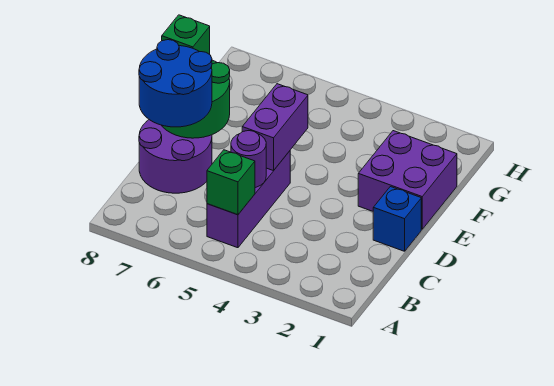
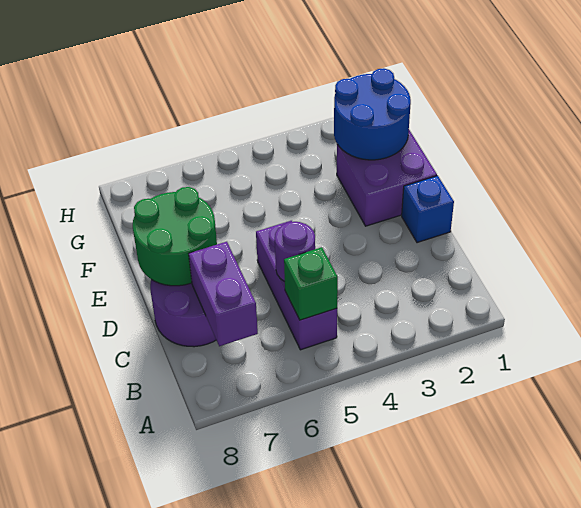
blue round brick C7:D8 level 3 -> blue round brick F1:G2 level 2
purple brick D5:E5 level 2 -> purple brick B7:C7 level 2
green brick E8 level 3 -> none

